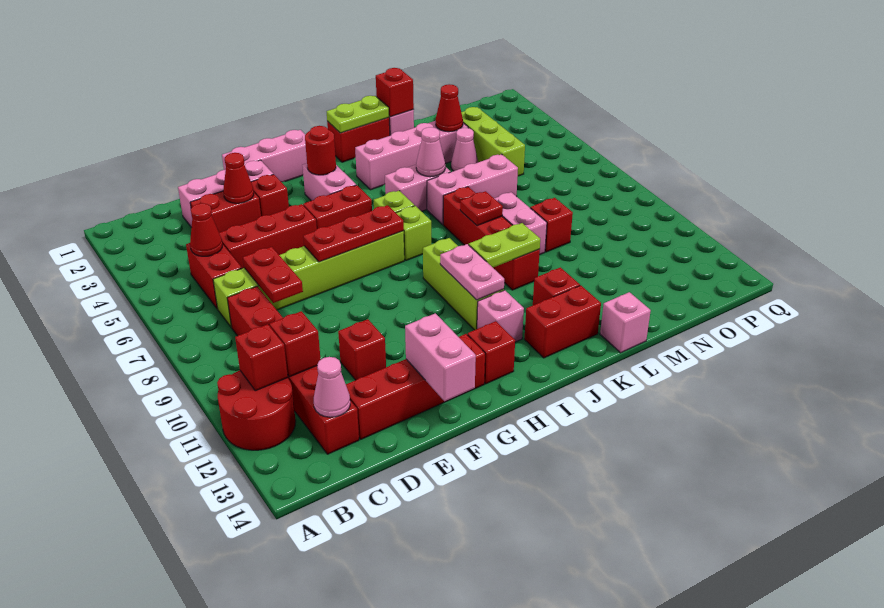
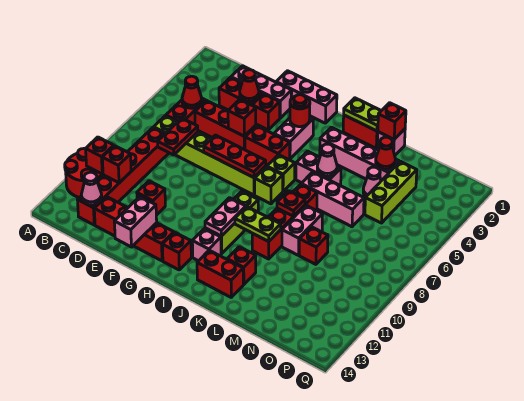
none -> red brick F5 level 2
pink brick L14 level 1 -> none

